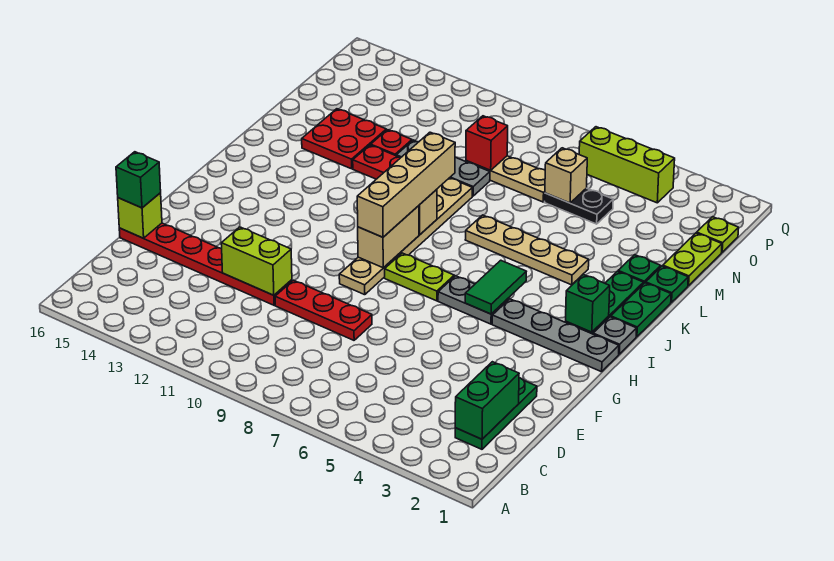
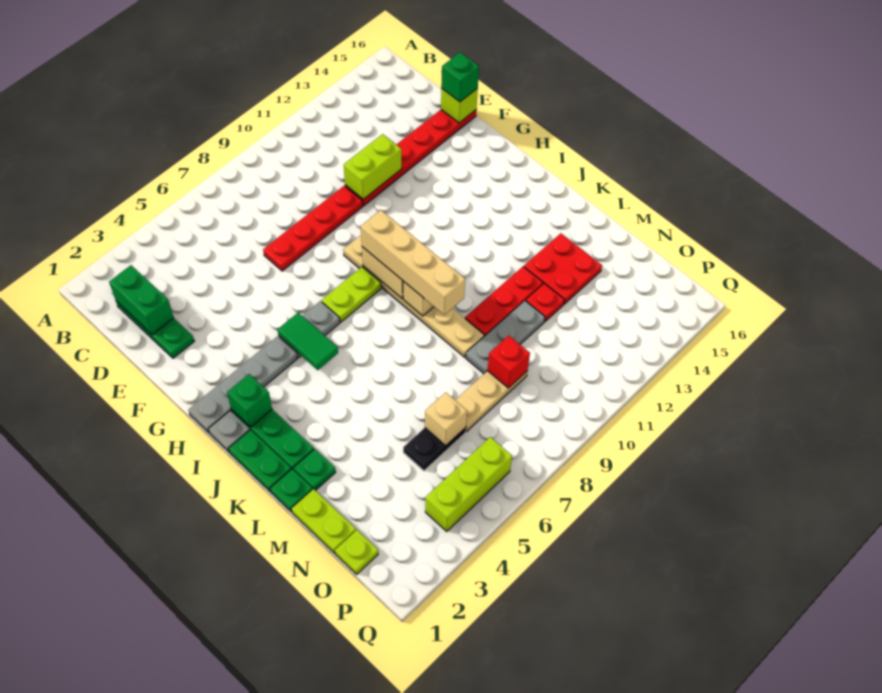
red plate E8:E10 level 1 -> red plate E7:E10 level 1
tan plate K4:K7 level 1 -> none

